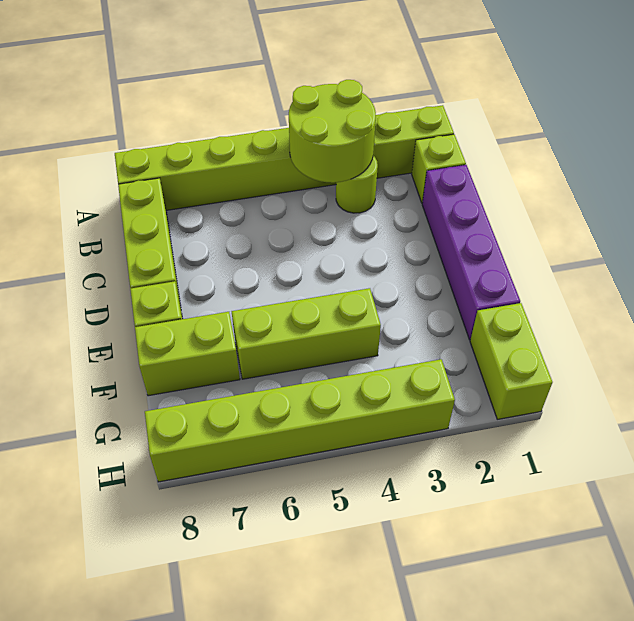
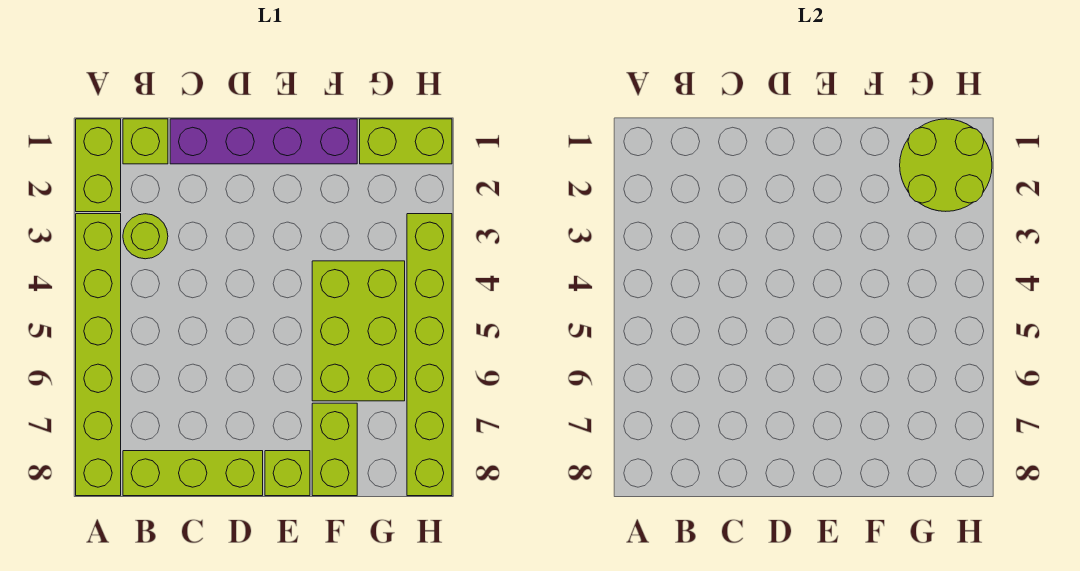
lime round brick A3:B4 level 2 -> lime round brick G1:H2 level 2
lime brick F4:F6 level 1 -> lime brick F4:G6 level 1

